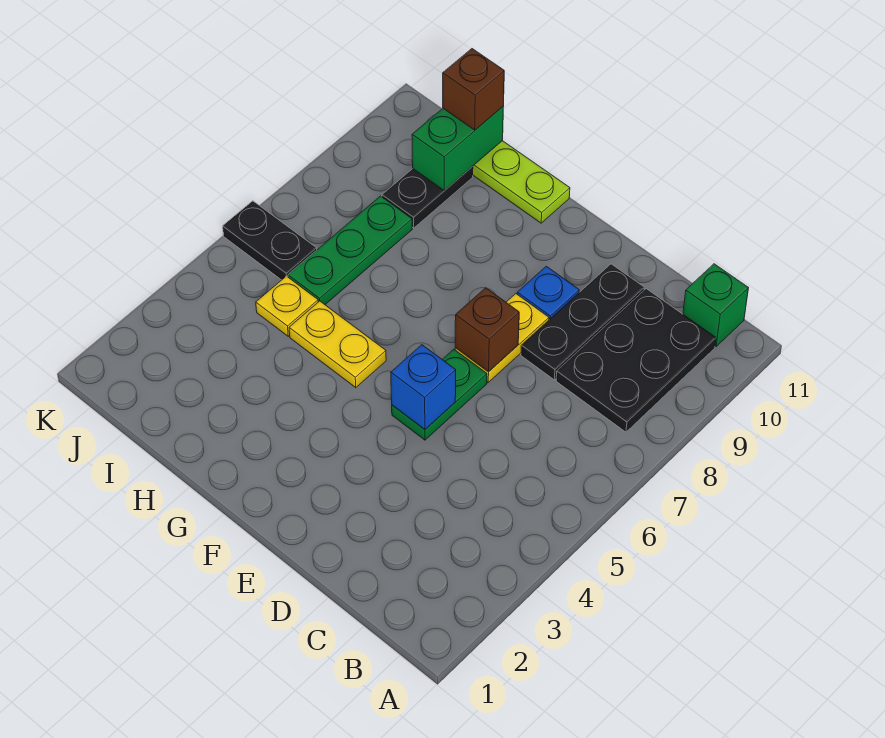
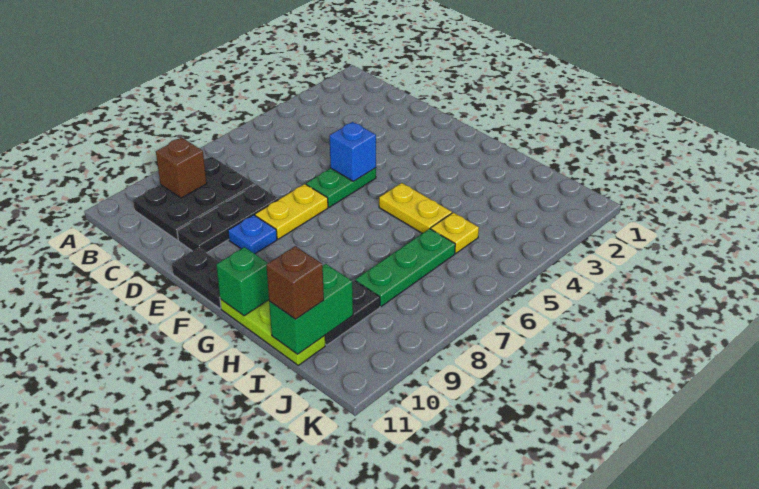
green brick B11 level 1 -> green brick G11 level 2
brown brick E7 level 2 -> brown brick B9 level 2
black plate J6:K6 level 1 -> black plate E11:F11 level 1

